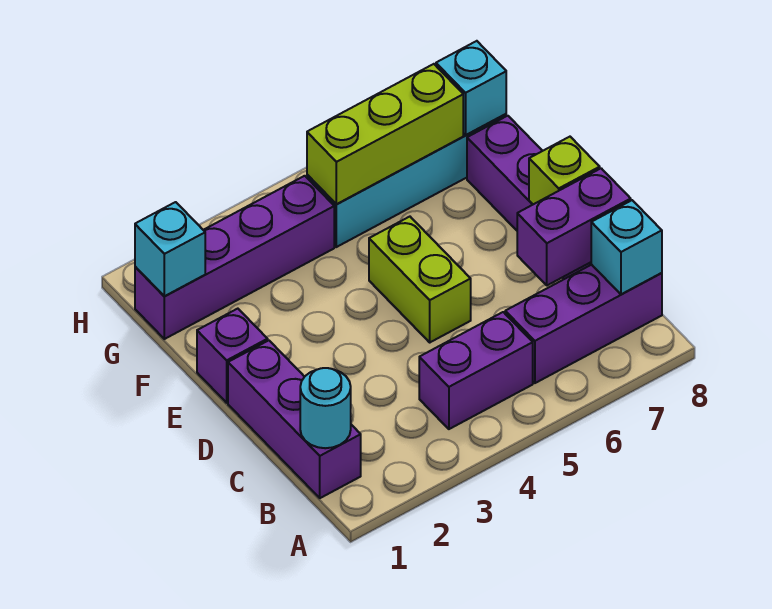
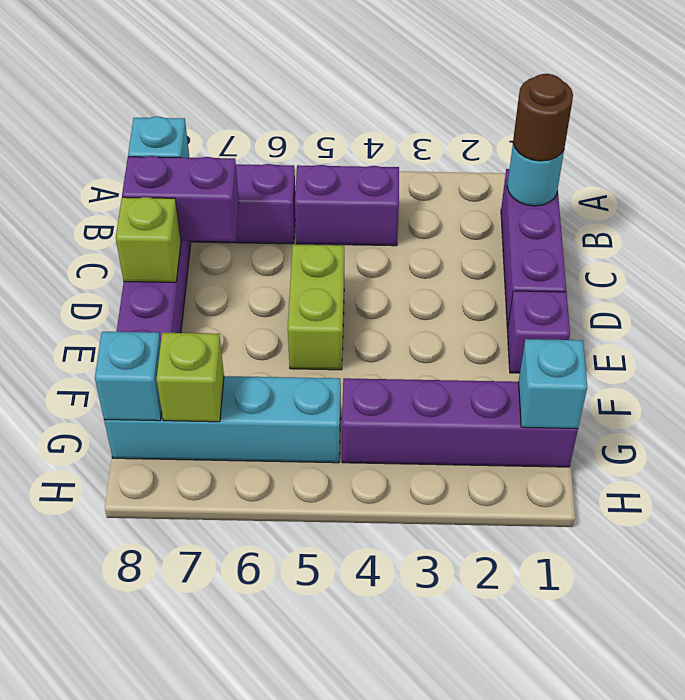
none -> brown round brick B1 level 3
lime brick G5:G7 level 2 -> lime brick G7 level 2

